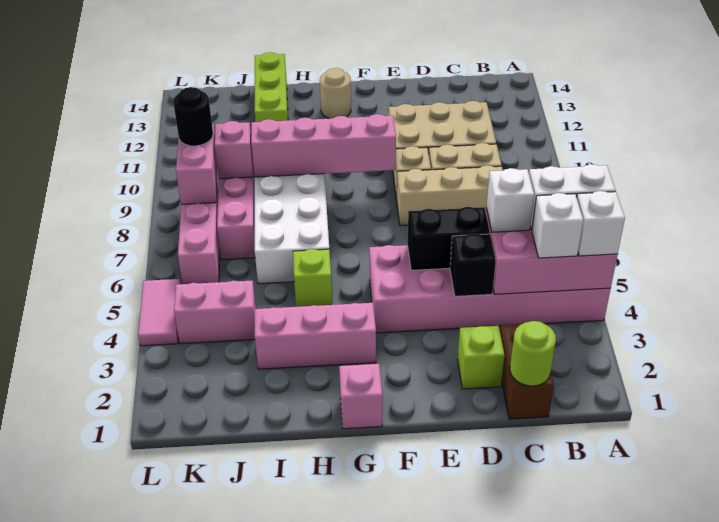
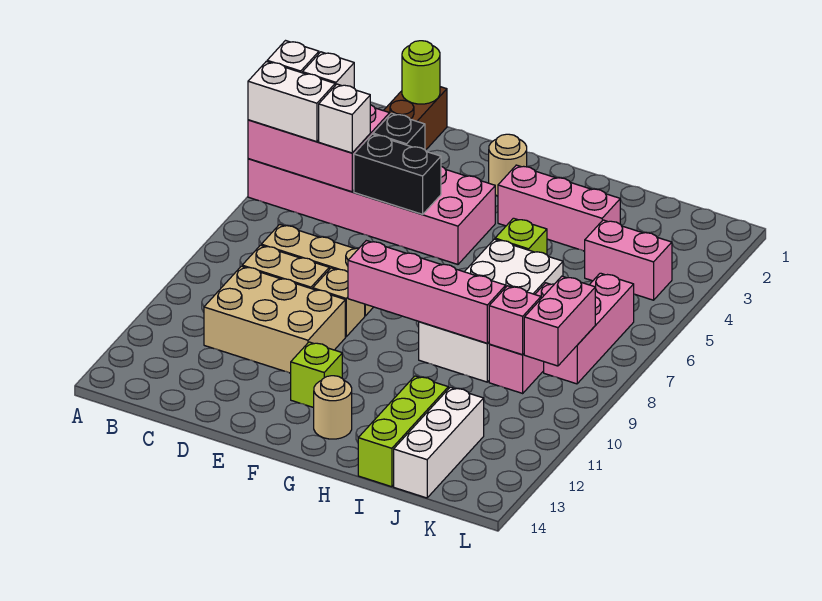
lime brick D2 level 1 -> lime brick F12 level 1
none -> tan round brick F2 level 1
pink brick G1 level 1 -> none
none -> white brick J12:J14 level 1
black round brick K9 level 3 -> none
pink tile L4:L5 level 1 -> none

